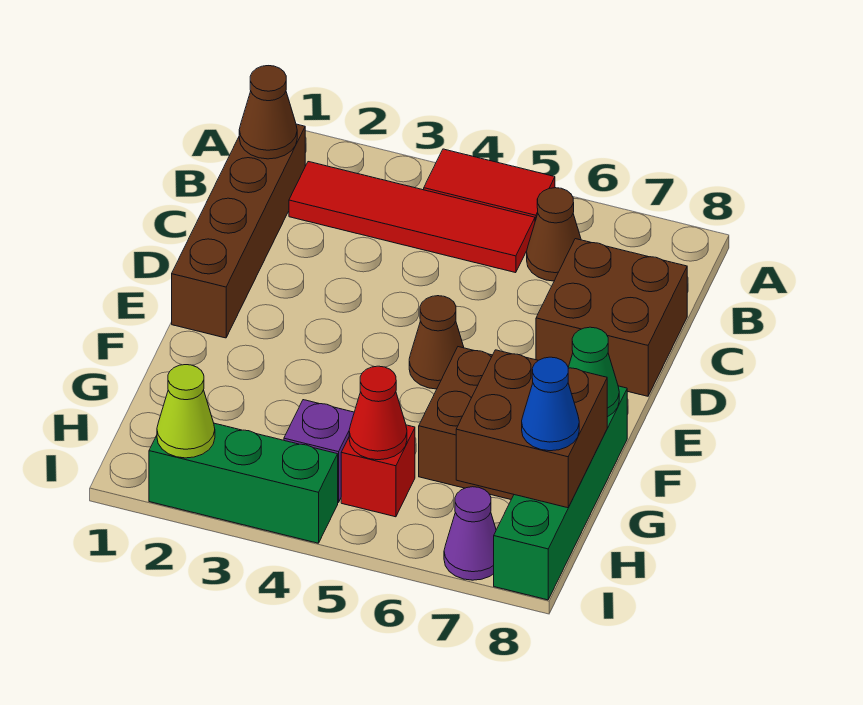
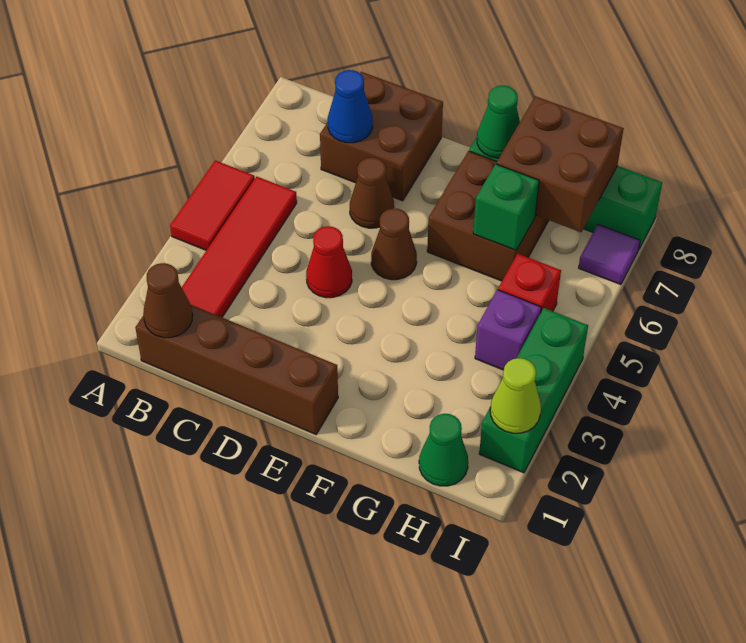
brown cone B6 level 1 -> brown cone D6 level 1
none -> green brick G6 level 2
none -> green cone H1 level 1
red cone H5 level 2 -> red cone D4 level 1
blue cone H8 level 3 -> blue cone C7 level 2
purple cone I7 level 1 -> purple tile I7 level 1

